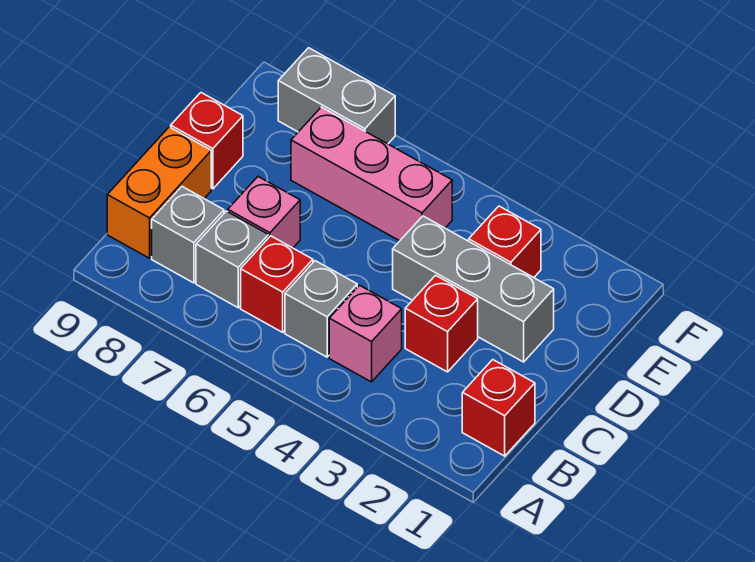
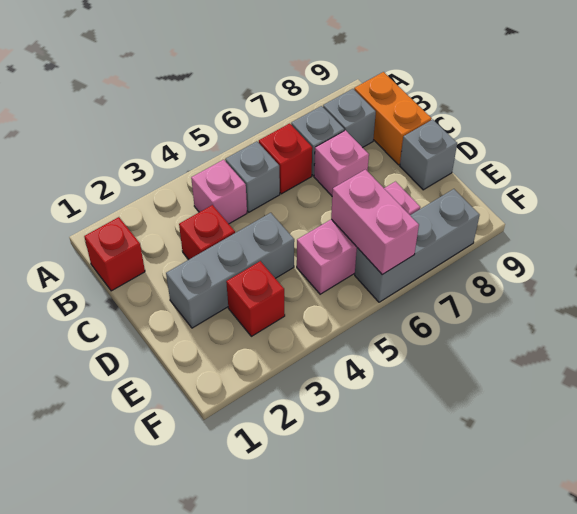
red brick D9 level 1 -> grey brick D9 level 1
none -> pink brick E6:F6 level 2
grey brick F7:F8 level 1 -> grey brick F6:F8 level 1

